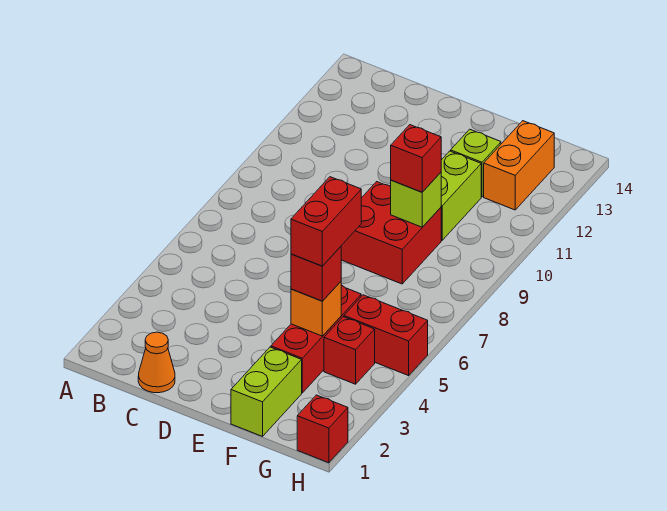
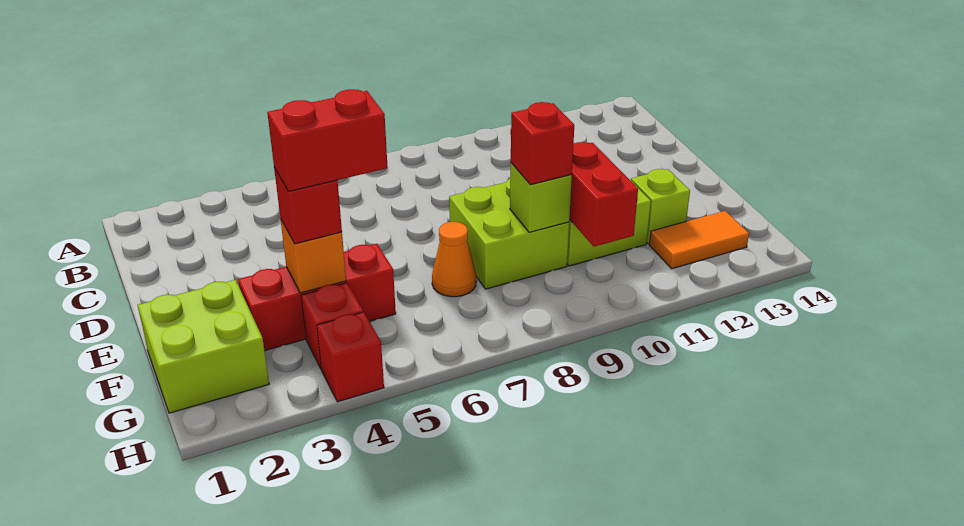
orange cone C1 level 1 -> orange cone F7 level 1
red brick E8:F9 level 1 -> lime brick E8:F9 level 1
lime brick F1:F2 level 1 -> lime brick F1:G2 level 1
red brick G5:H5 level 1 -> red brick F10:G10 level 2
orange brick G12:G13 level 1 -> orange tile G12:G13 level 1
red brick H1 level 1 -> red brick H4 level 1

